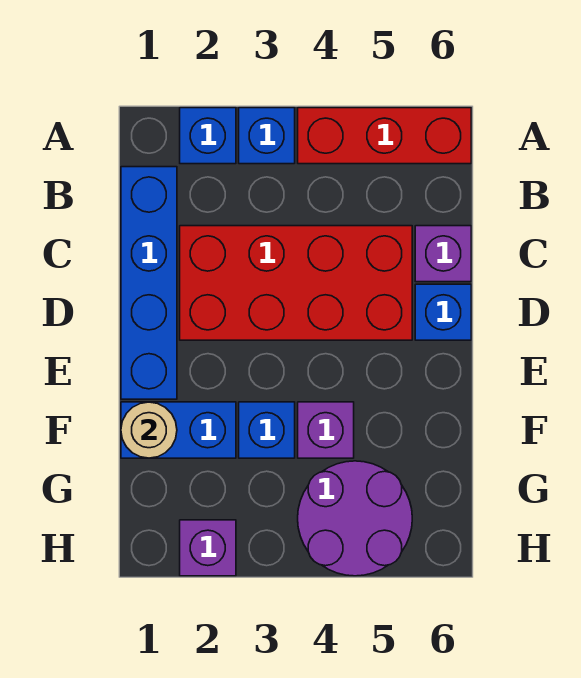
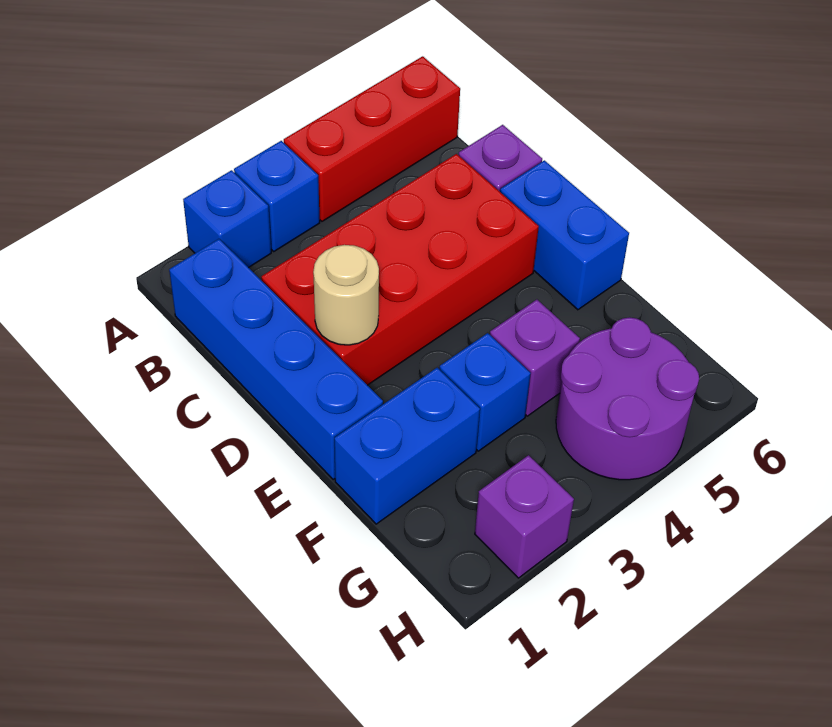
blue brick D6 level 1 -> blue brick D6:E6 level 1
tan round brick F1 level 2 -> tan round brick D2 level 2

